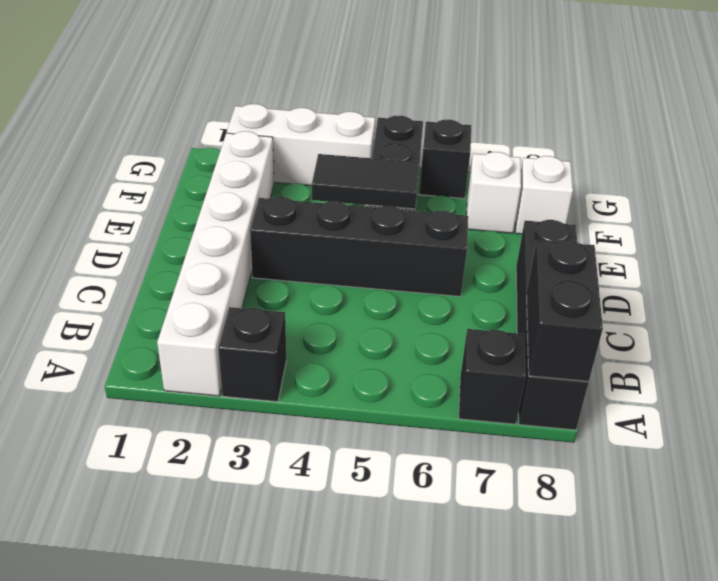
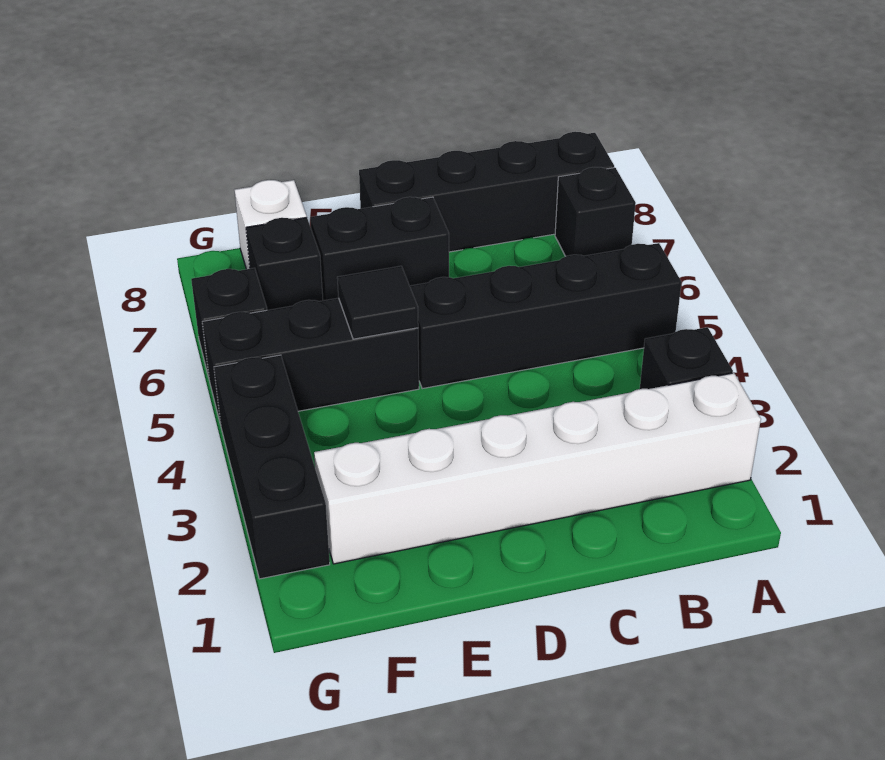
black brick A8:B8 level 2 -> black brick D7:E7 level 1
black brick D3:D6 level 1 -> black brick A5:D5 level 1
black tile E4:E5 level 2 -> black tile E5 level 2
white brick F7 level 1 -> black brick F7 level 1
white brick G2:G4 level 1 -> black brick G2:G4 level 1

